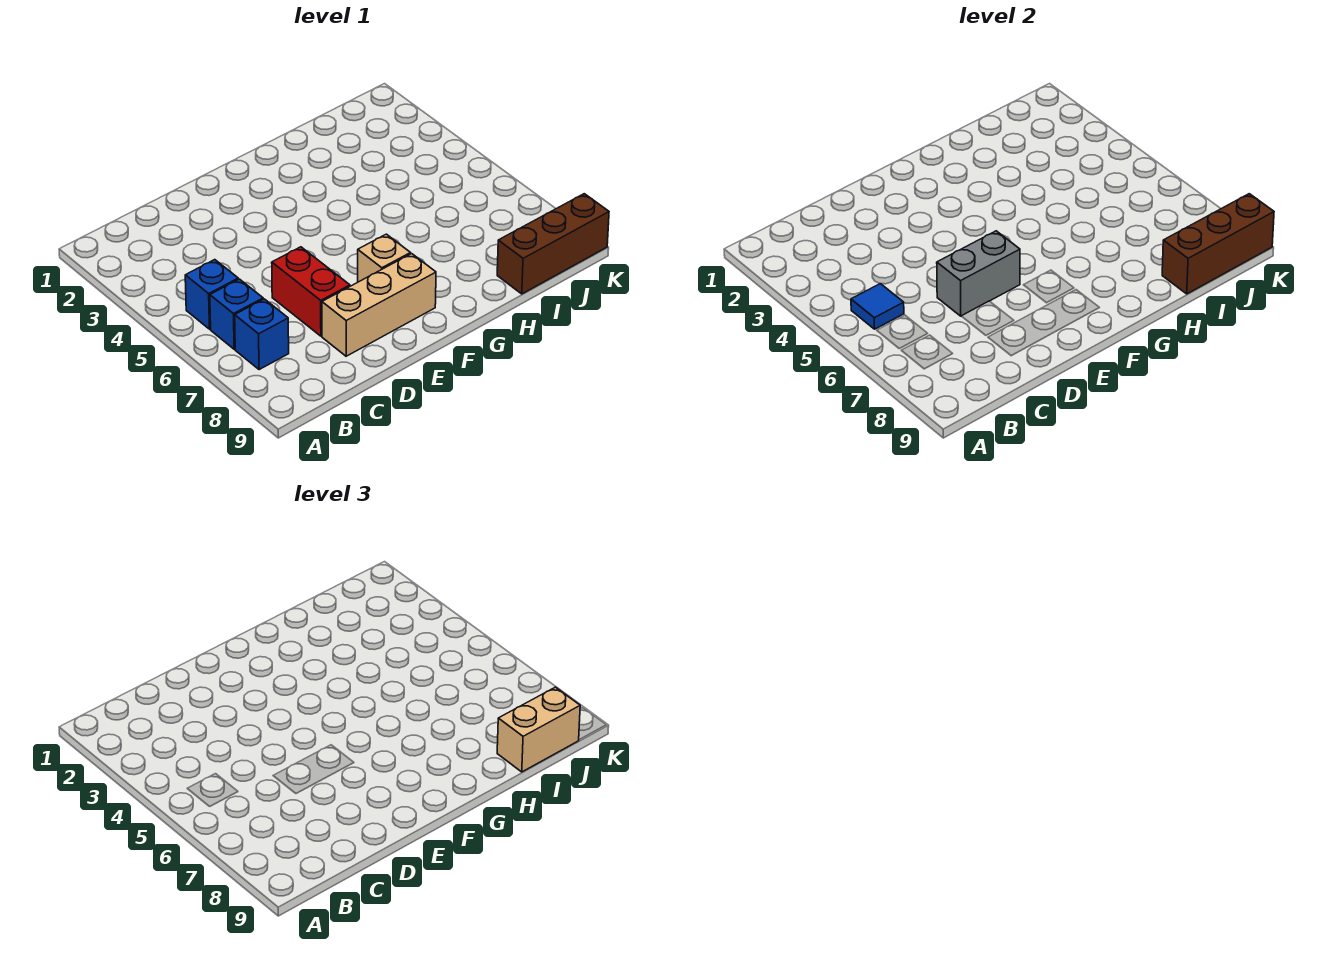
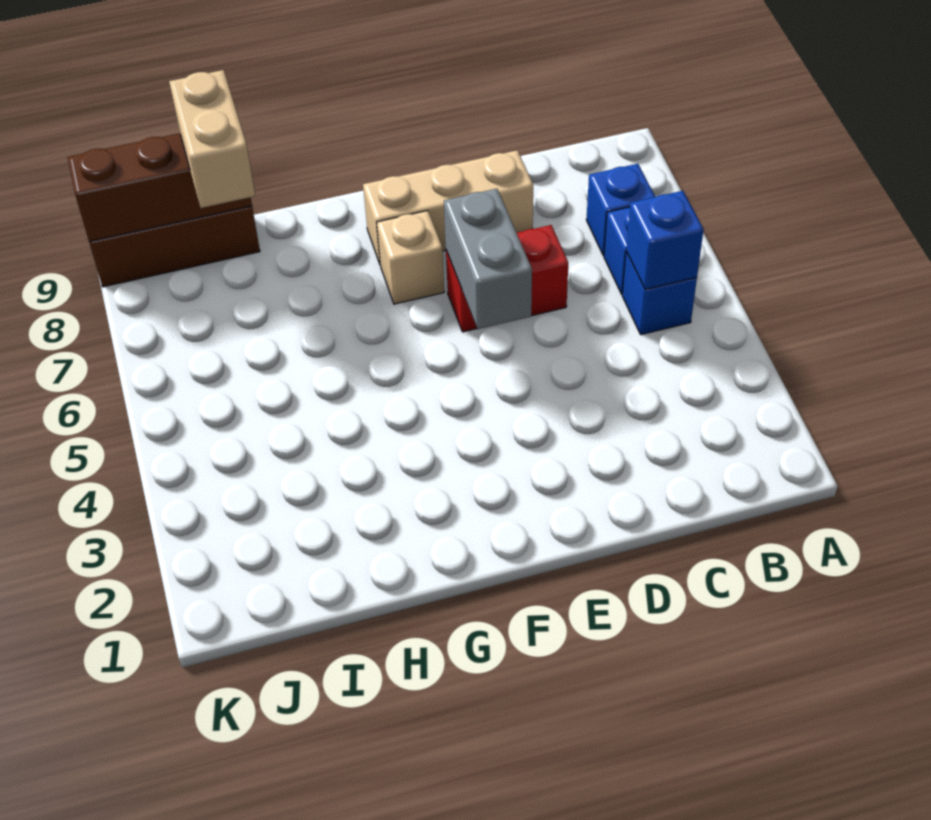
blue tile B5 level 2 -> blue brick B5 level 2
red brick D6:D7 level 1 -> red brick D6:E6 level 1
grey brick D6:E6 level 2 -> grey brick E5:E6 level 2
tan brick I9:J9 level 3 -> tan brick I8:I9 level 3

